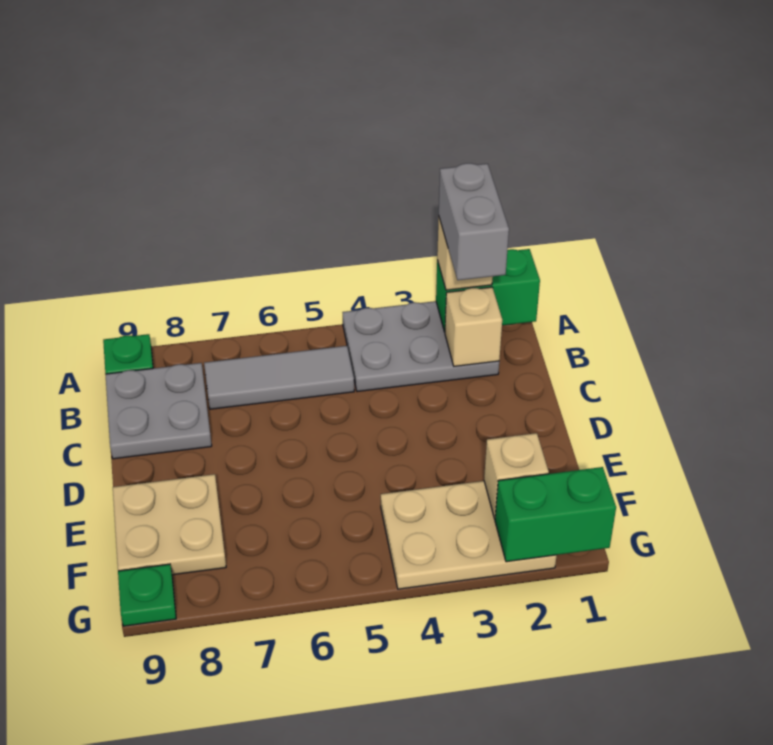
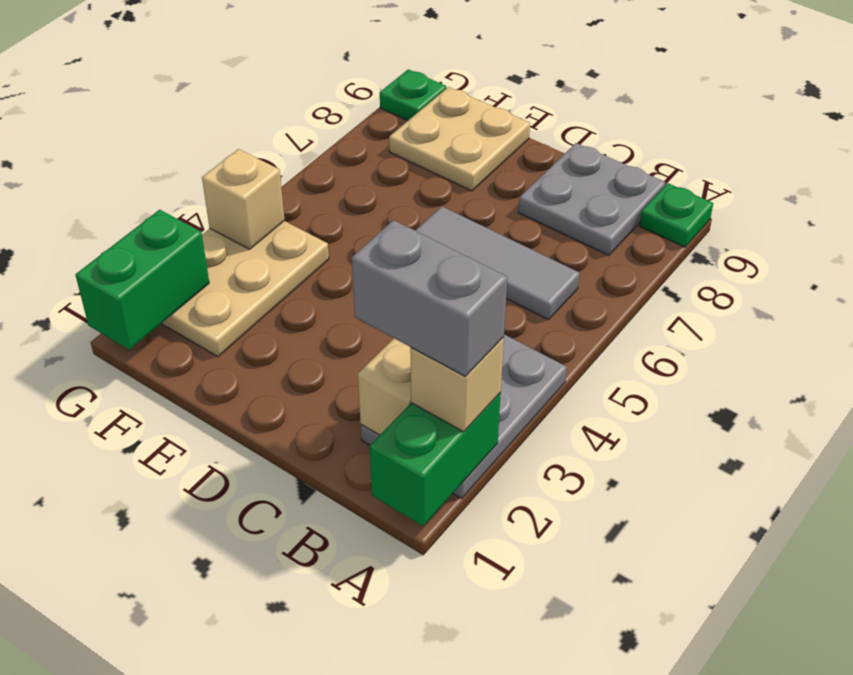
grey tile B5:B7 level 1 -> grey tile B6:D6 level 1
tan brick F2 level 2 -> tan brick G4 level 2

